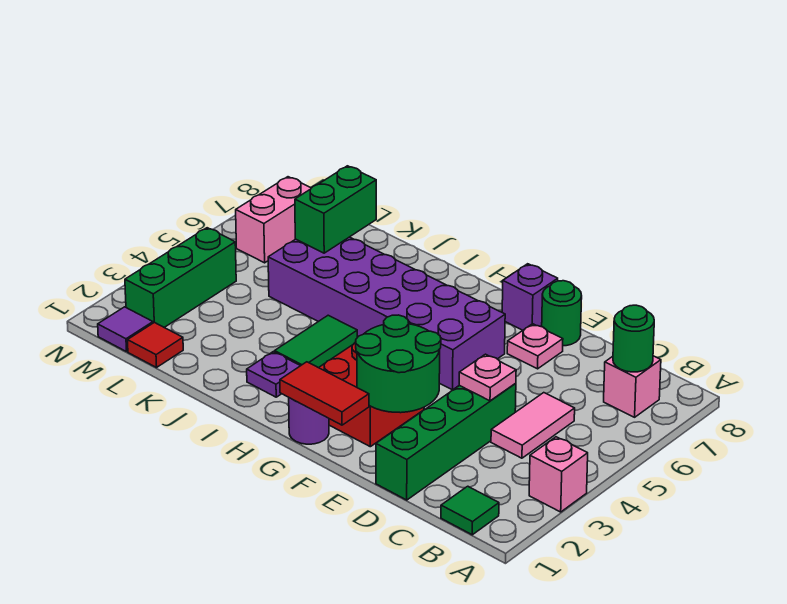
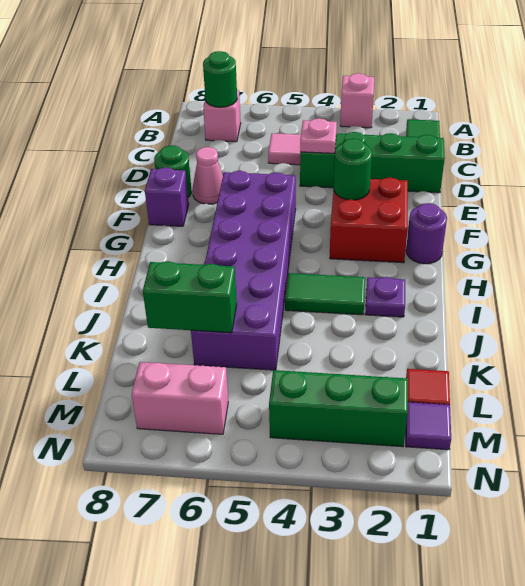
green round brick E2:F3 level 2 -> green round brick F3 level 2
pink plate E7 level 1 -> pink cone E7 level 1
red tile F1:G1 level 2 -> none

